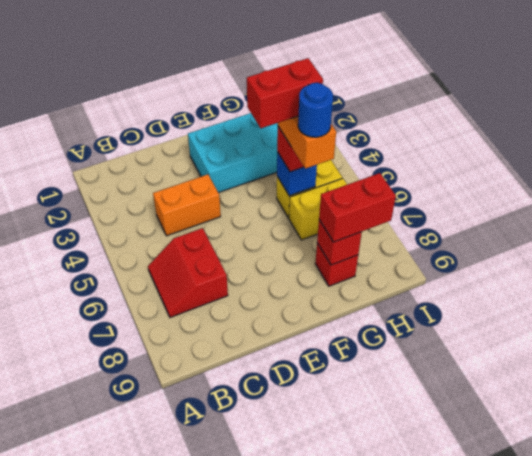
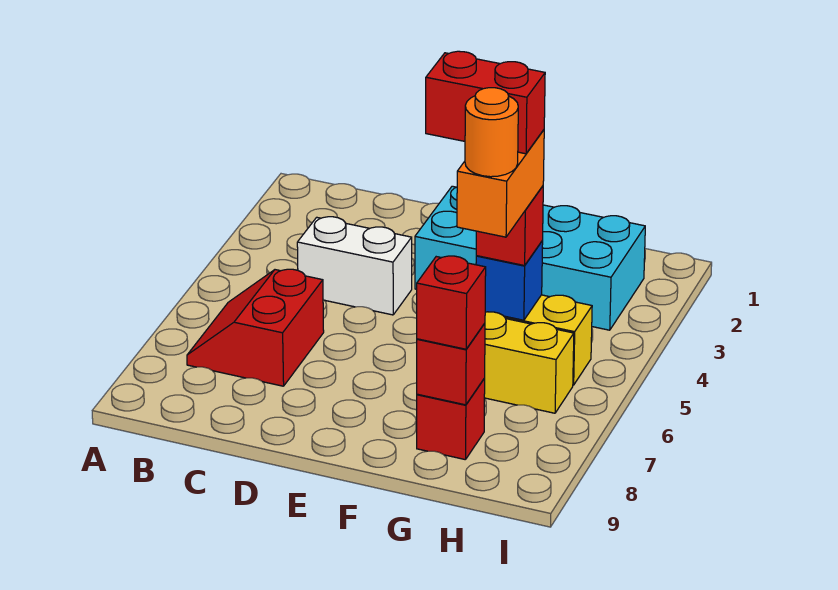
orange brick C4:D4 level 1 -> white brick C4:D4 level 1
blue round brick G6 level 5 -> orange round brick G6 level 5
red brick G8:H8 level 3 -> red brick G8 level 3

